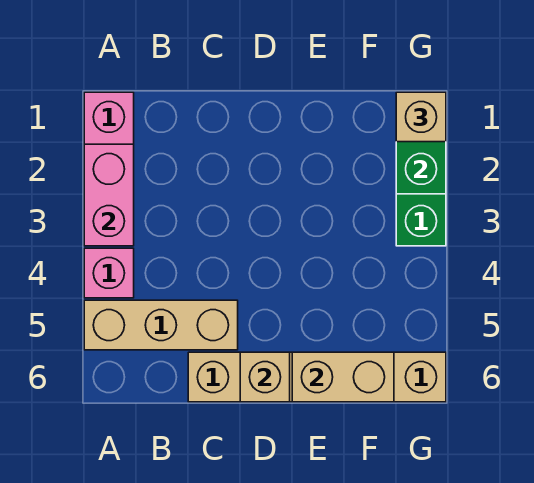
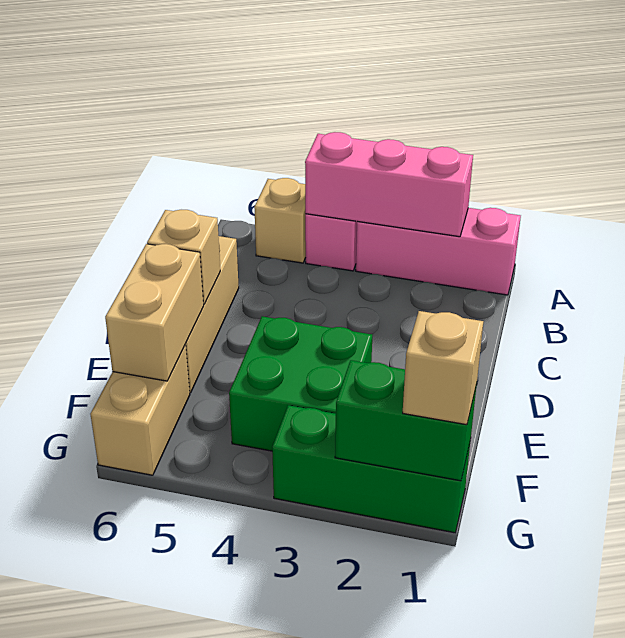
pink brick A2:A3 level 2 -> pink brick A2:A4 level 2
tan brick A5:C5 level 1 -> tan brick A5 level 1
none -> green brick E3:F4 level 1

